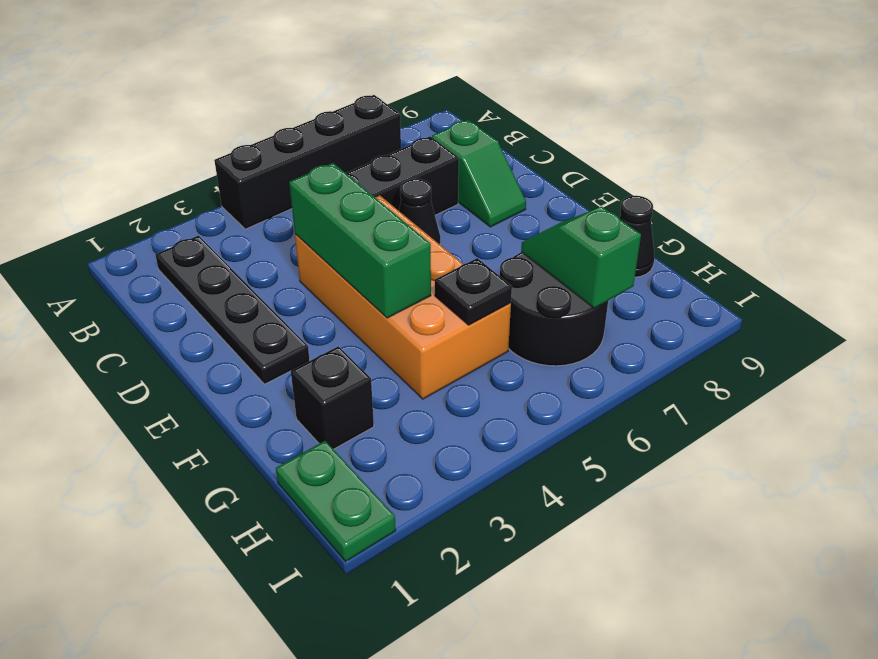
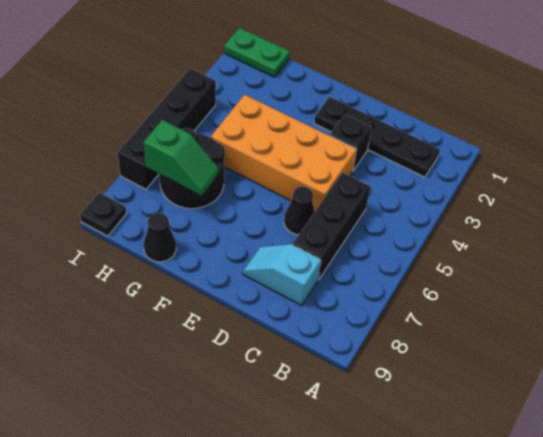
black brick A4:A7 level 1 -> black brick I4:I7 level 1
green slope C8:D8 level 1 top C -> cyan slope C8:D8 level 1 top C
green brick D4:F4 level 2 -> none
black brick G2 level 1 -> black brick D3 level 1
black plate G5 level 2 -> black plate I9 level 1

